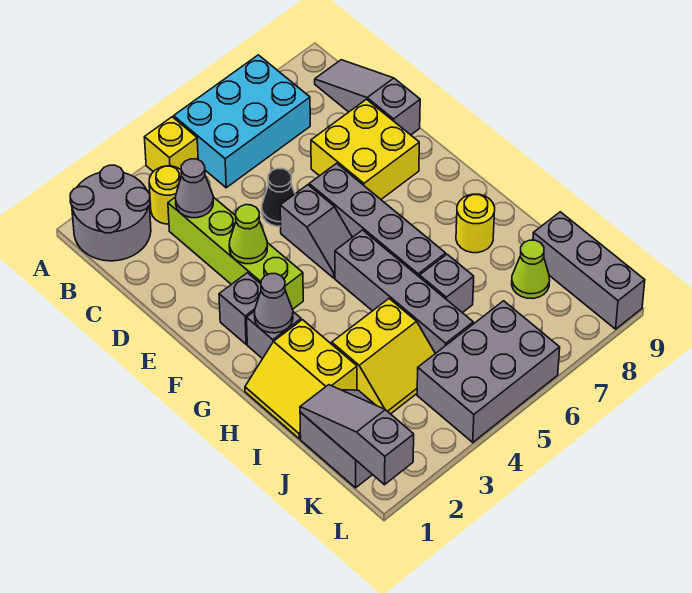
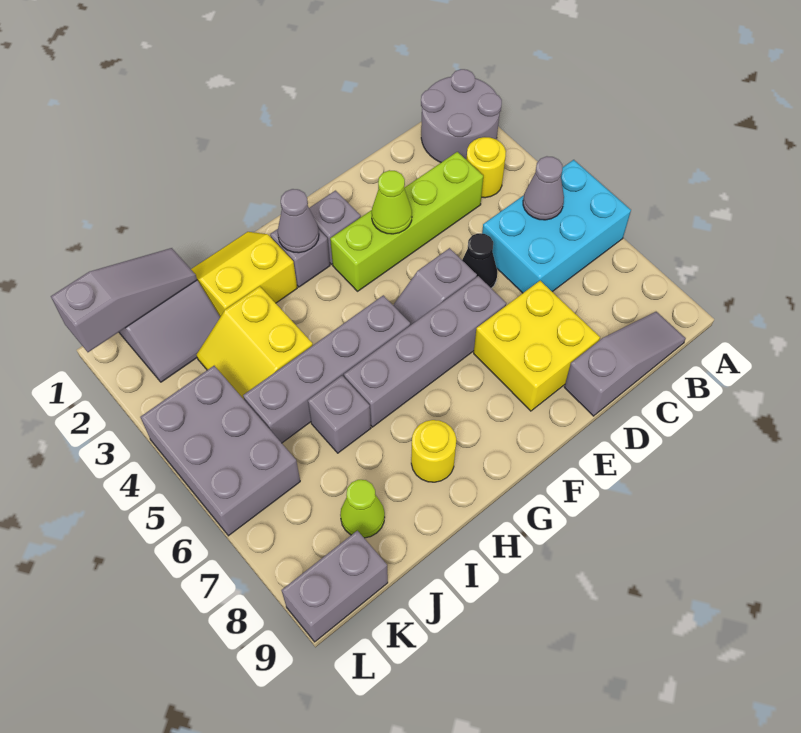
yellow brick A4 level 1 -> none
cyan brick A5:B7 level 1 -> cyan brick A5:C6 level 1
grey cone C3 level 2 -> grey cone B5 level 2
grey brick J9:L9 level 1 -> grey brick K9:L9 level 1

